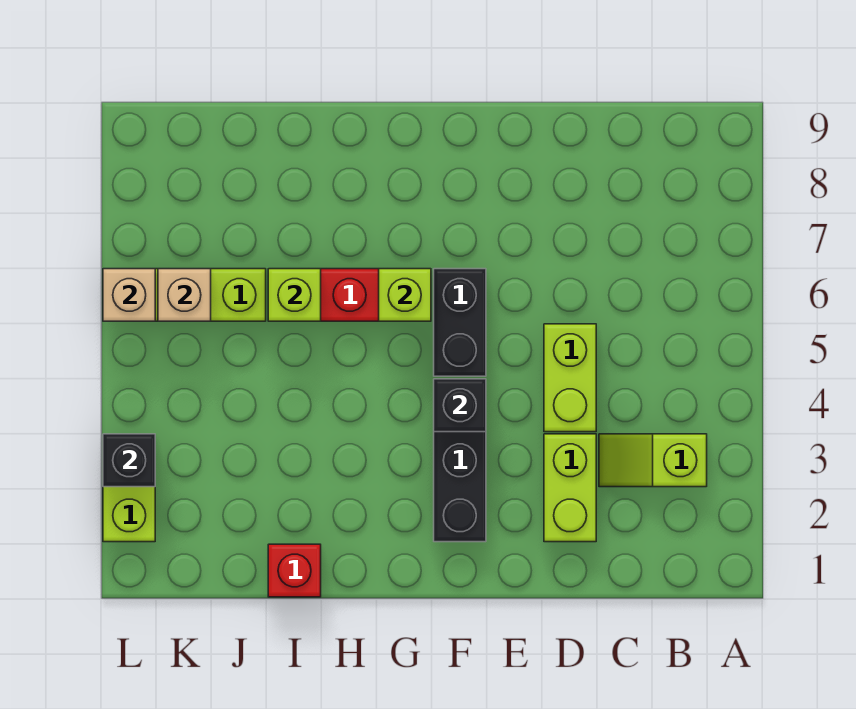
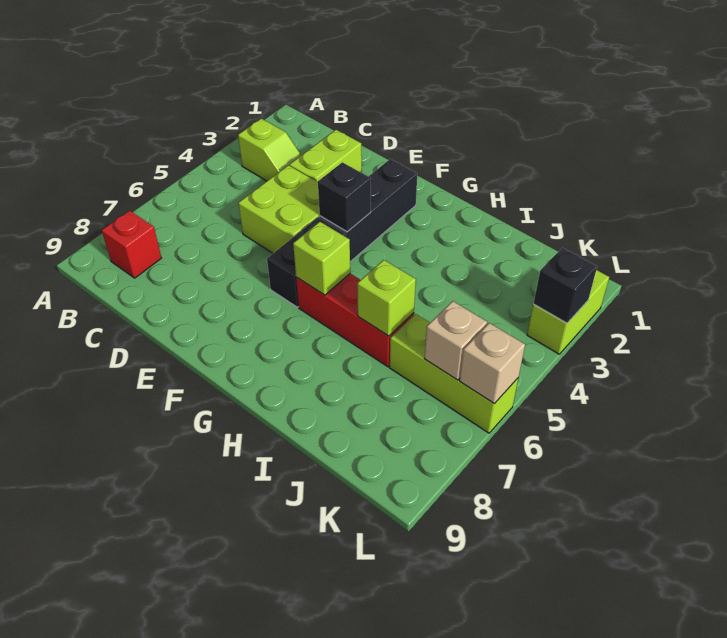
lime brick D4:D5 level 1 -> lime brick D4:E5 level 1
red brick I1 level 1 -> red brick B8 level 1

